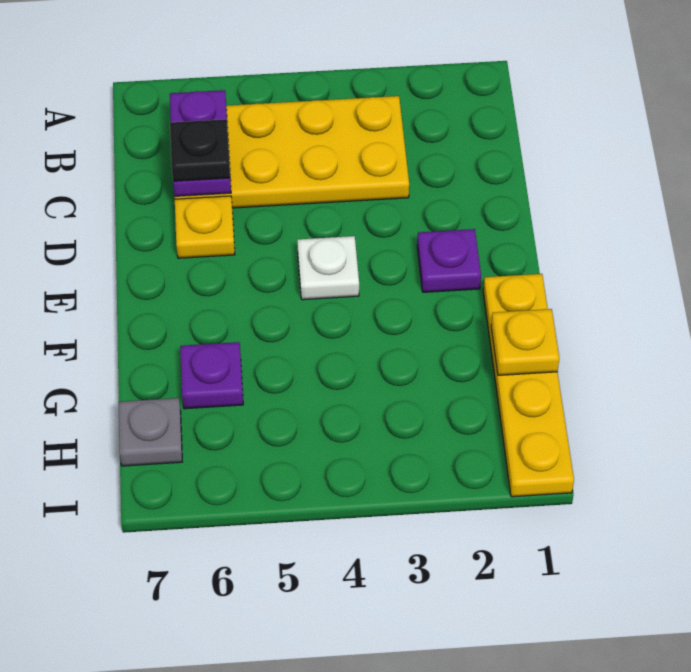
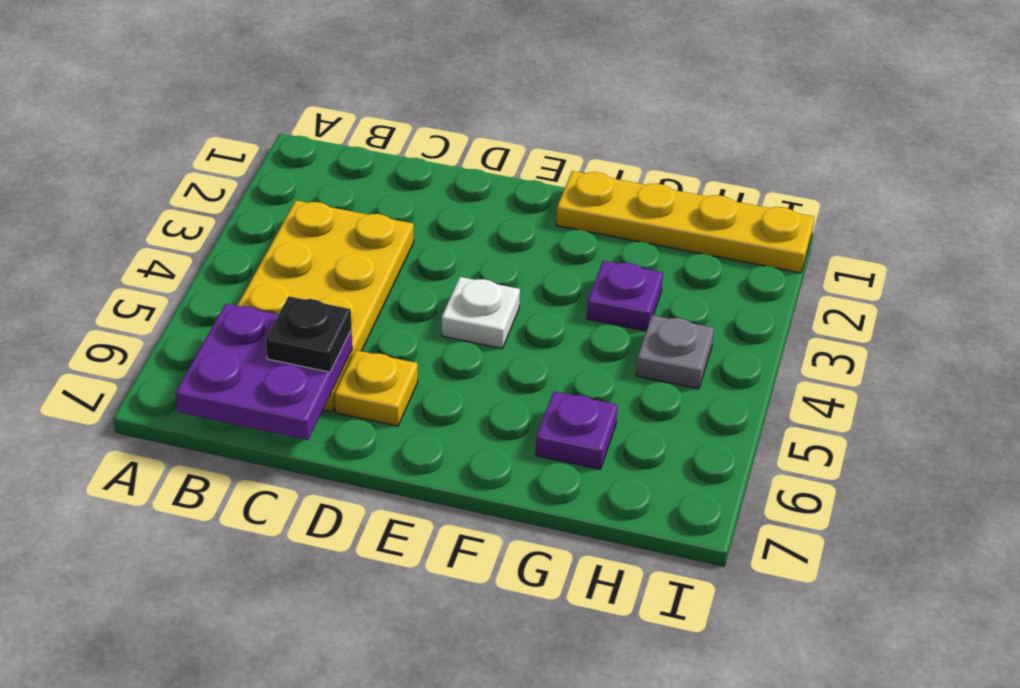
purple plate B6:C6 level 2 -> purple plate B6:C7 level 2
purple plate E2 level 1 -> purple plate G3 level 1
yellow plate G1 level 2 -> none
grey plate H7 level 1 -> grey plate H4 level 1

